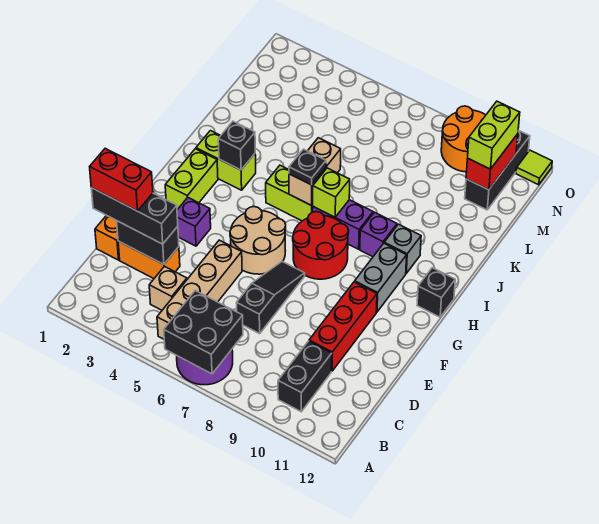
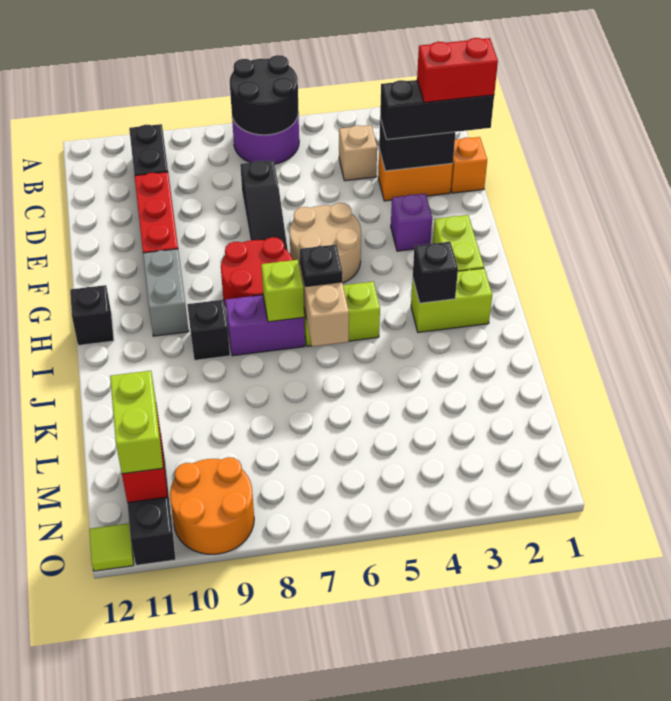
black brick A6:B7 level 2 -> black round brick A6:B7 level 2
tan brick B5:E5 level 1 -> none
purple brick I9 level 1 -> black brick I9 level 1
grey brick I10 level 1 -> none

